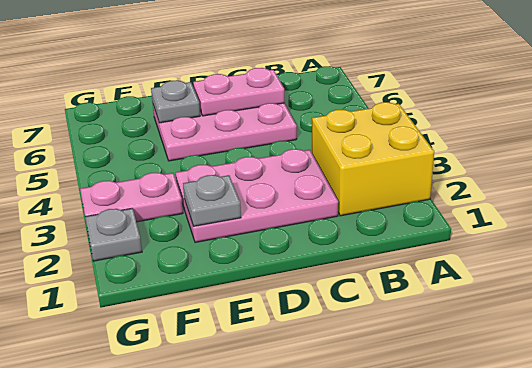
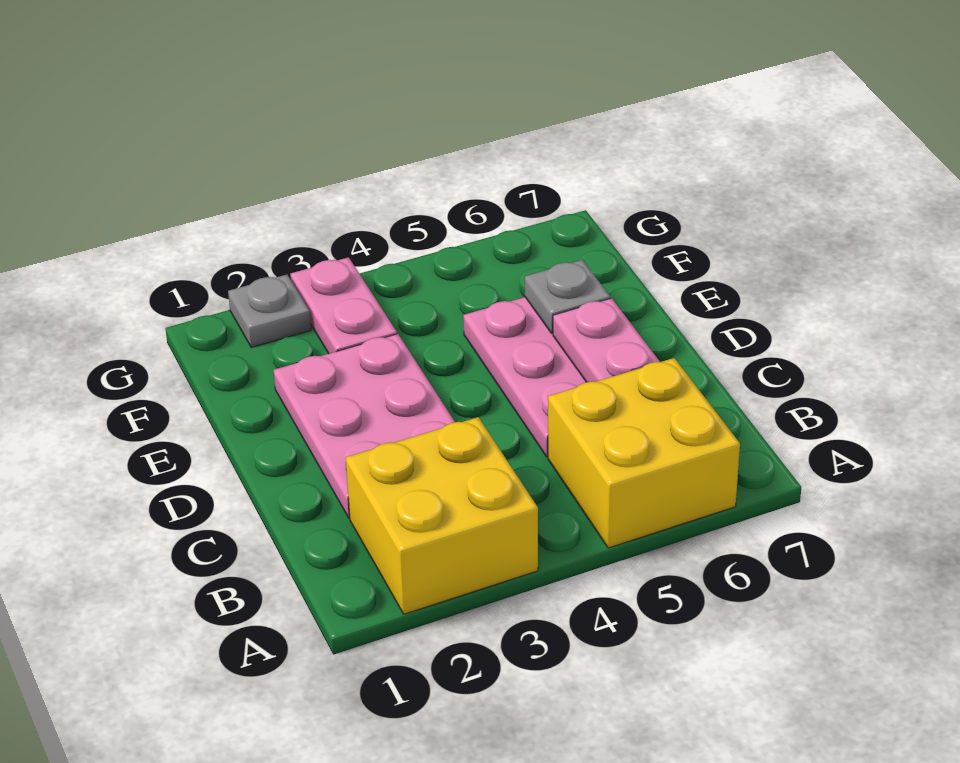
none -> yellow brick A5:B6 level 1
grey plate E2 level 2 -> none

